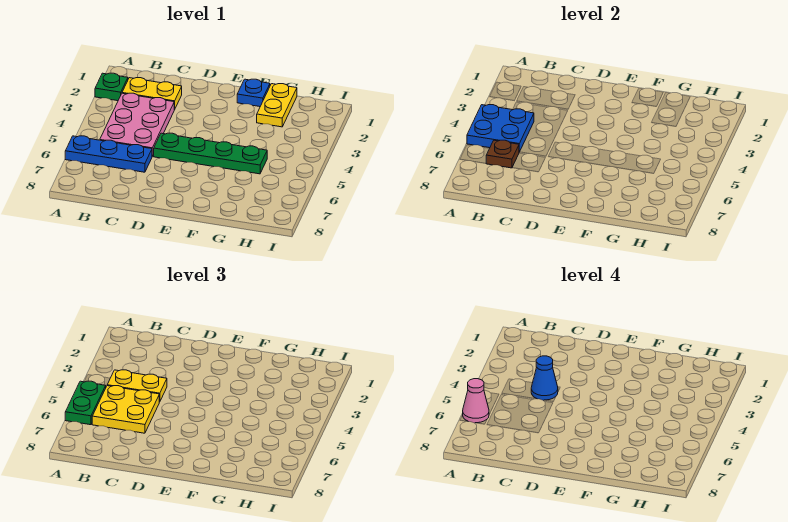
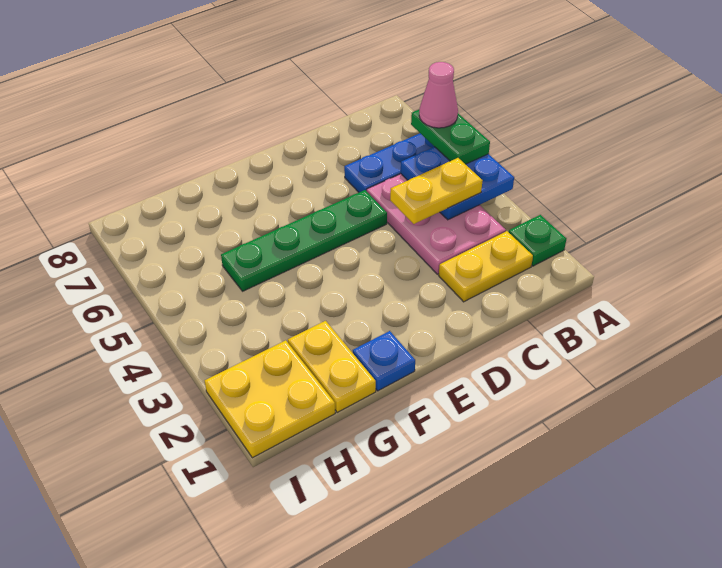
yellow plate B5:C6 level 3 -> yellow plate H1:I2 level 1
brown plate B6 level 2 -> none
blue cone C4 level 4 -> none

